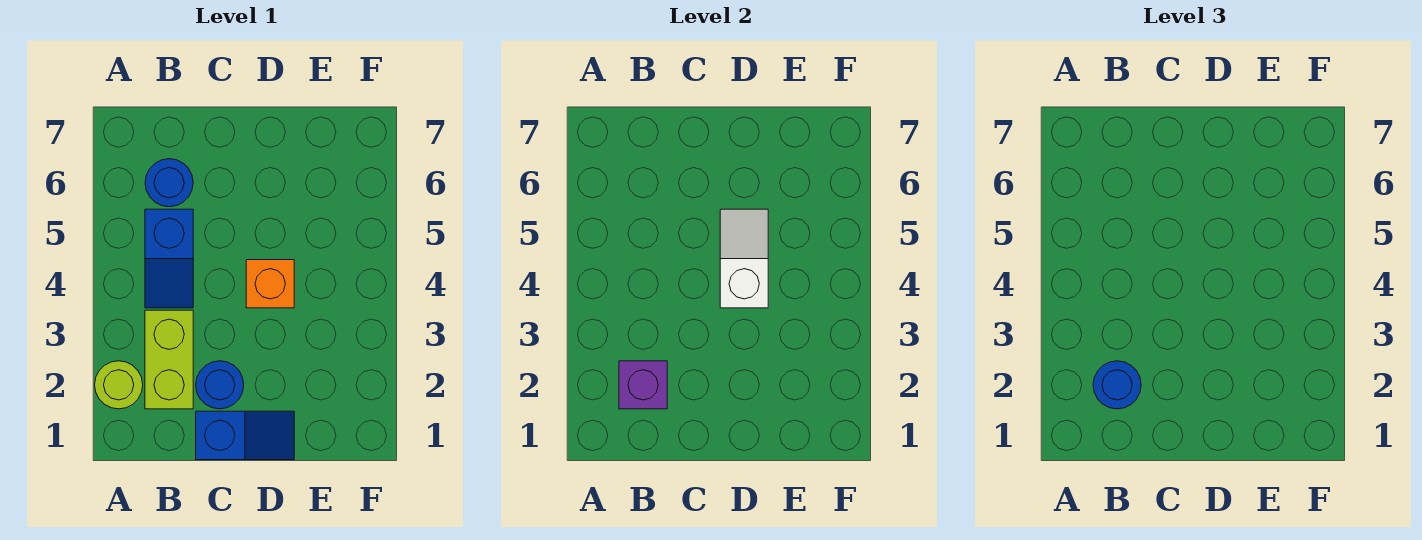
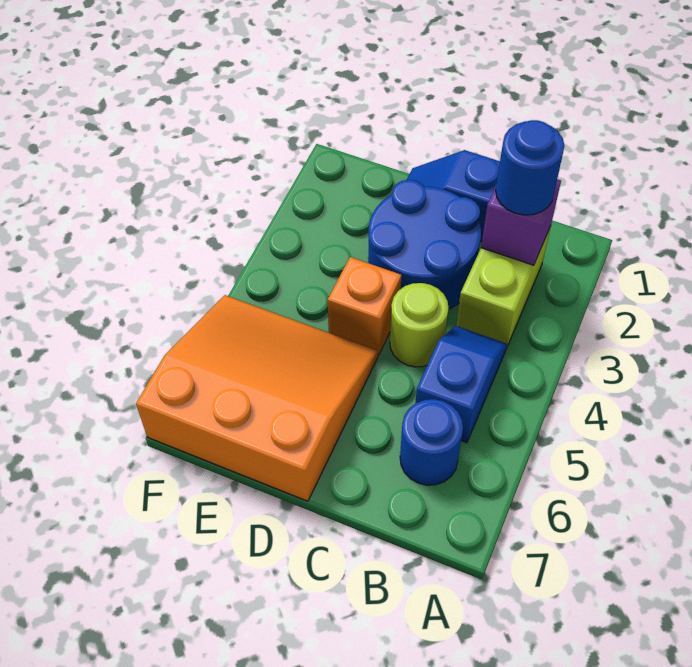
lime round brick A2 level 1 -> lime round brick C4 level 1
blue round brick C2 level 1 -> blue round brick C2:D3 level 1
white slope D4:D5 level 2 top 4 -> none
none -> orange slope D5:F7 level 1 top 7

